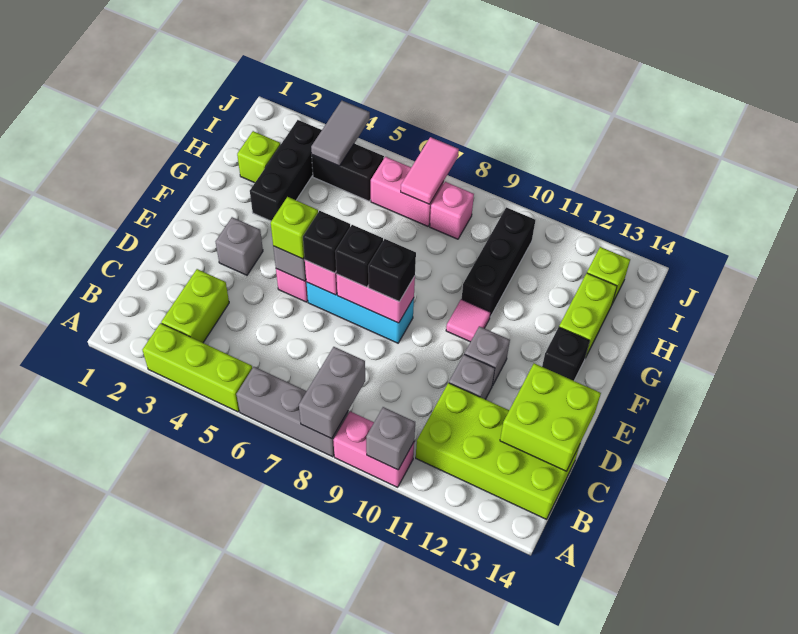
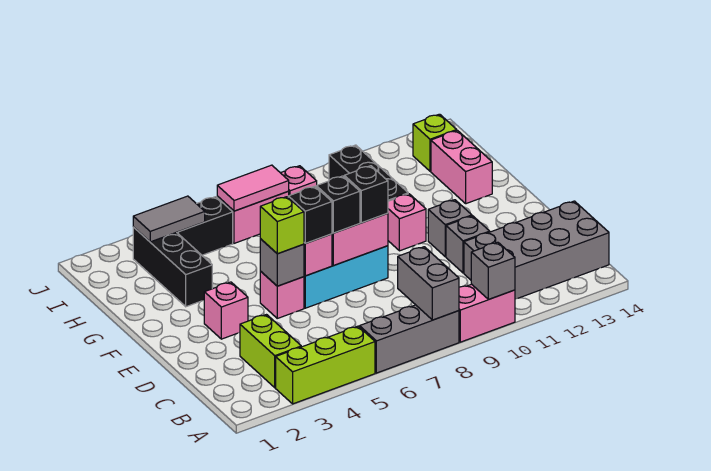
lime brick B11:C14 level 1 -> grey brick B11:C14 level 1
lime brick C13:D14 level 2 -> none
grey brick E3 level 1 -> pink brick E3 level 1
pink tile F10 level 1 -> pink brick F10 level 1
black brick F13 level 1 -> none
lime brick G13:H13 level 1 -> pink brick G13:H13 level 1
lime brick H2 level 1 -> none
grey tile I4:J4 level 2 -> grey tile I3:I4 level 2
pink tile I7:J7 level 2 -> pink tile I6:I7 level 2

